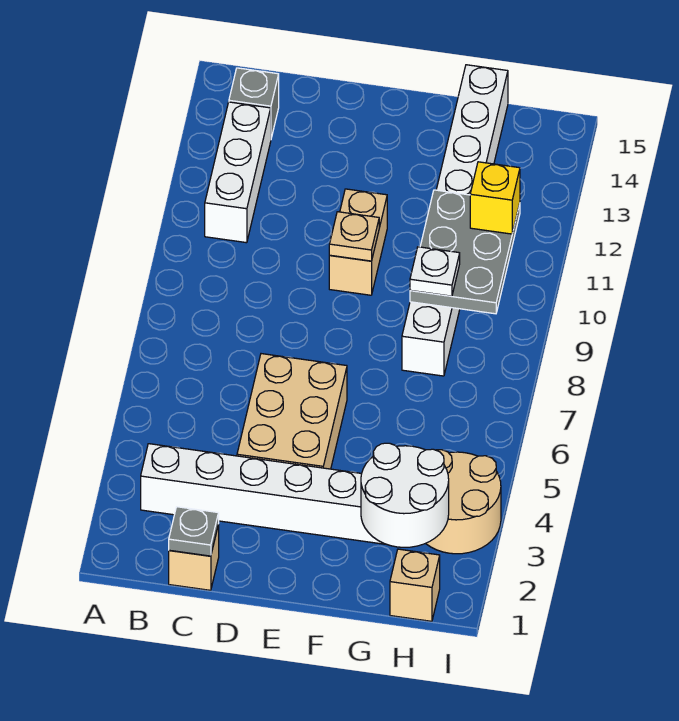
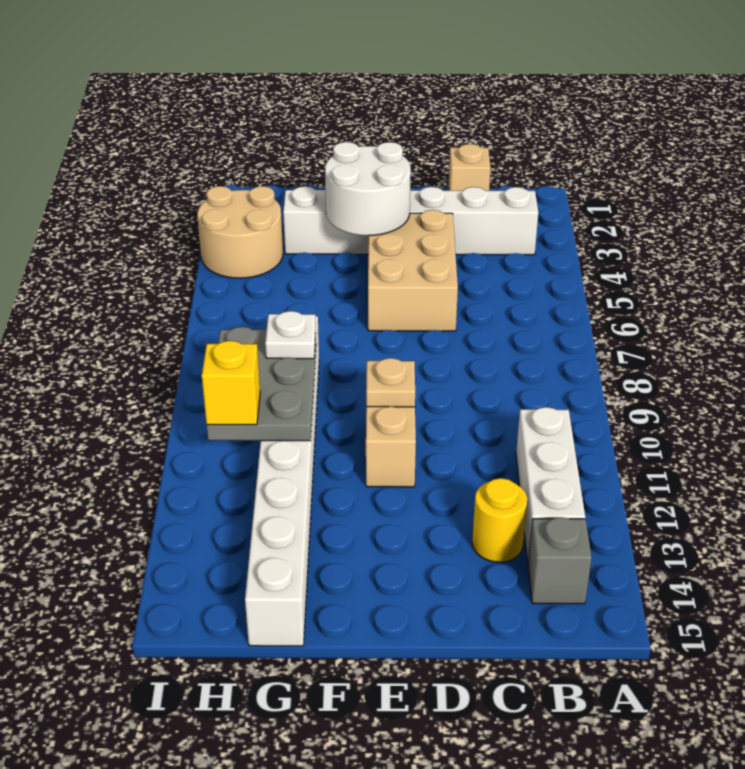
grey plate C1 level 2 -> none
none -> yellow round brick C13 level 1
white round brick G2:H3 level 2 -> white round brick E3:F4 level 2
tan brick H1 level 1 -> none

